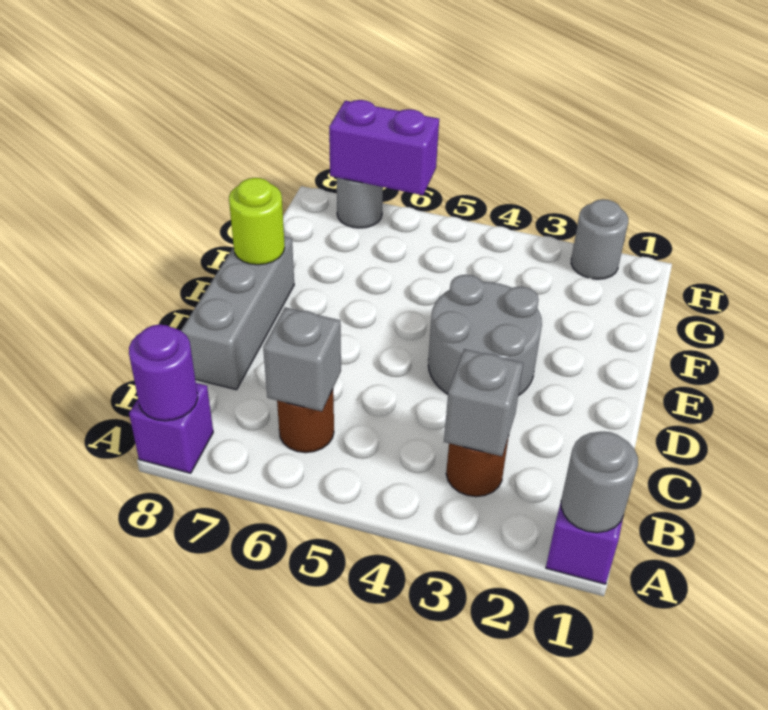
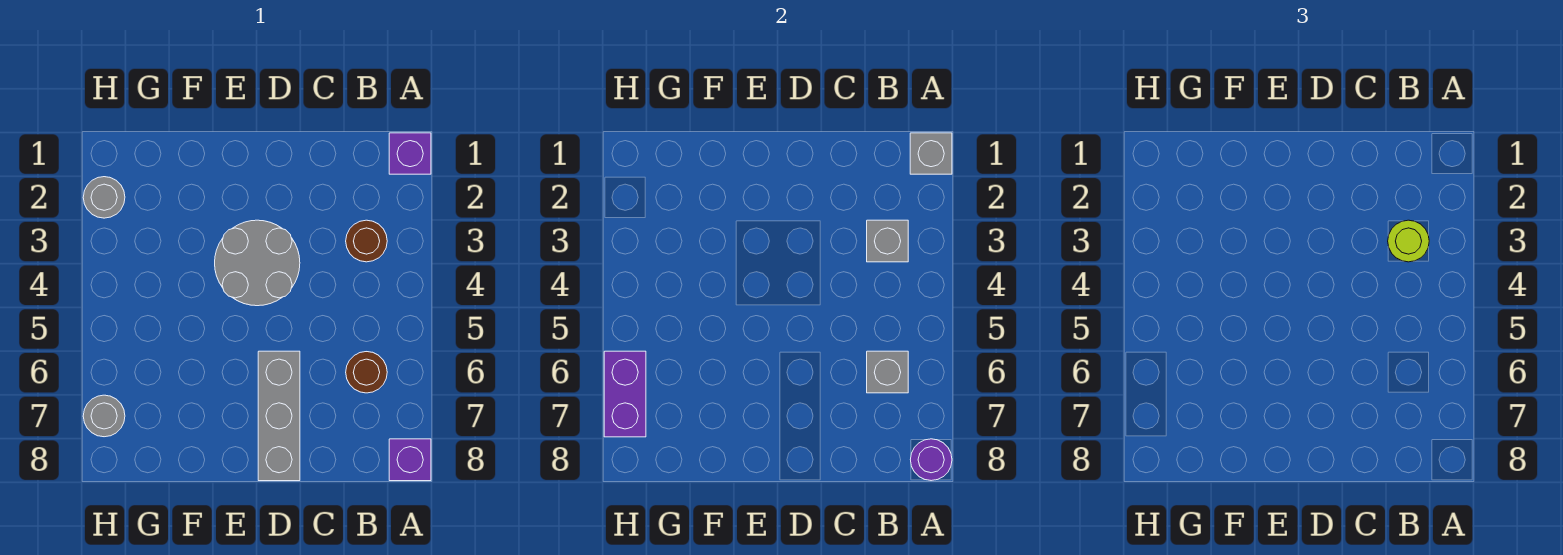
grey round brick A1 level 2 -> grey brick A1 level 2
grey brick C8:E8 level 1 -> grey brick D6:D8 level 1
lime round brick E8 level 2 -> lime round brick B3 level 3

